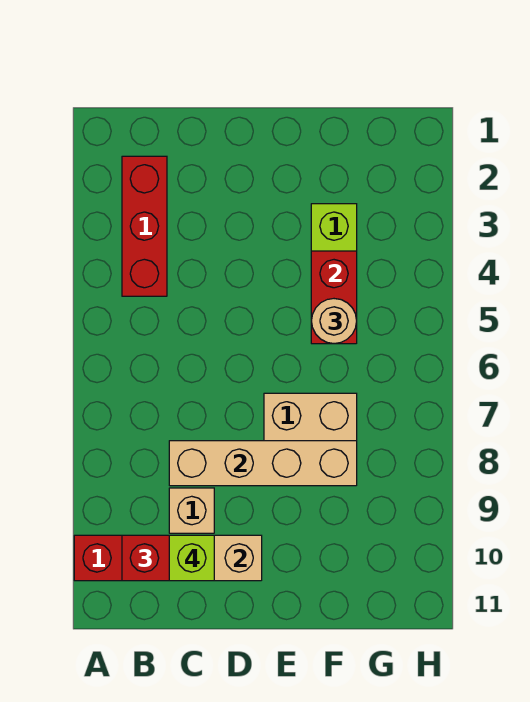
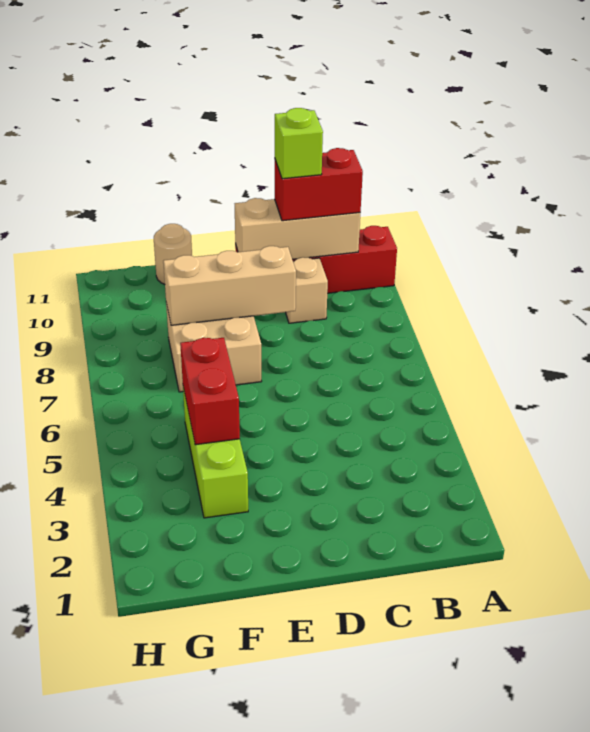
red brick B2:B4 level 1 -> none
tan brick C8:F8 level 2 -> tan brick D8:F8 level 2
tan round brick F5 level 3 -> tan round brick F11 level 1

